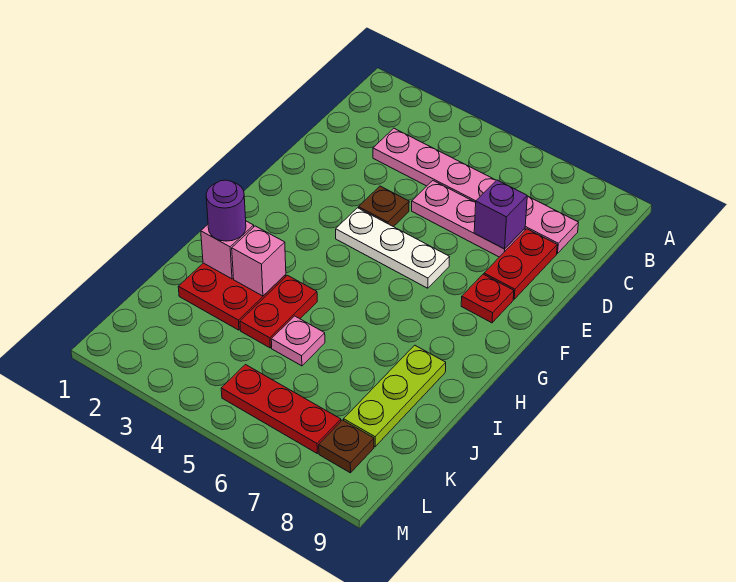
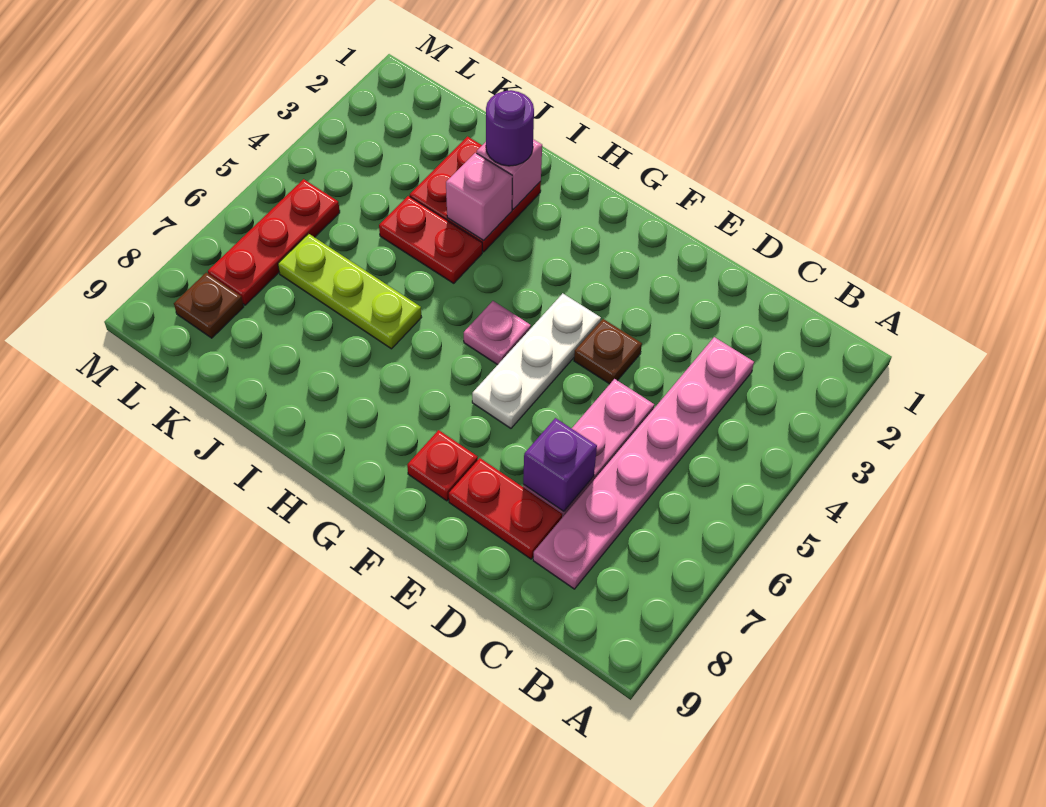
lime plate I8:K8 level 1 -> lime plate I6:K6 level 1
pink plate J5 level 1 -> pink plate G5 level 1

